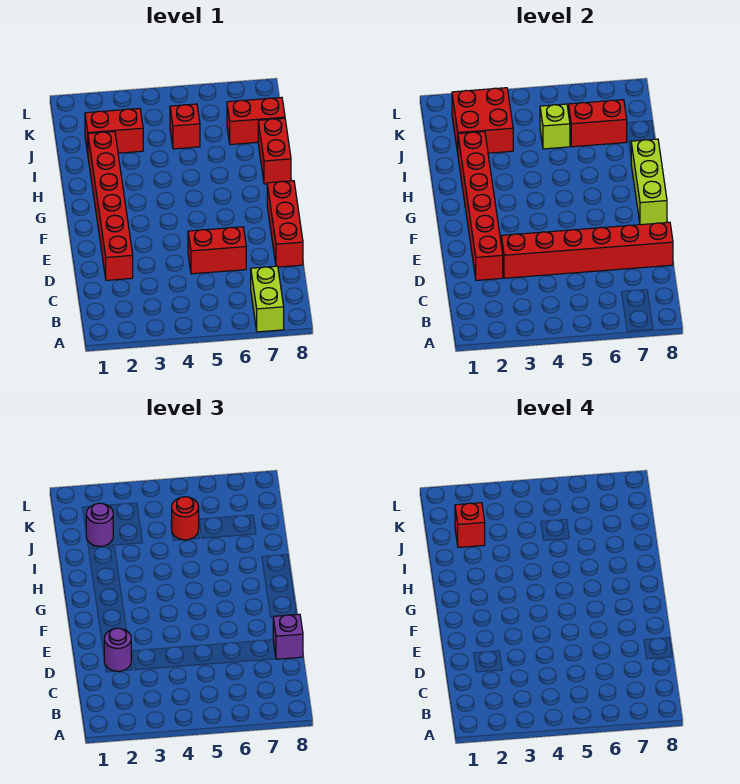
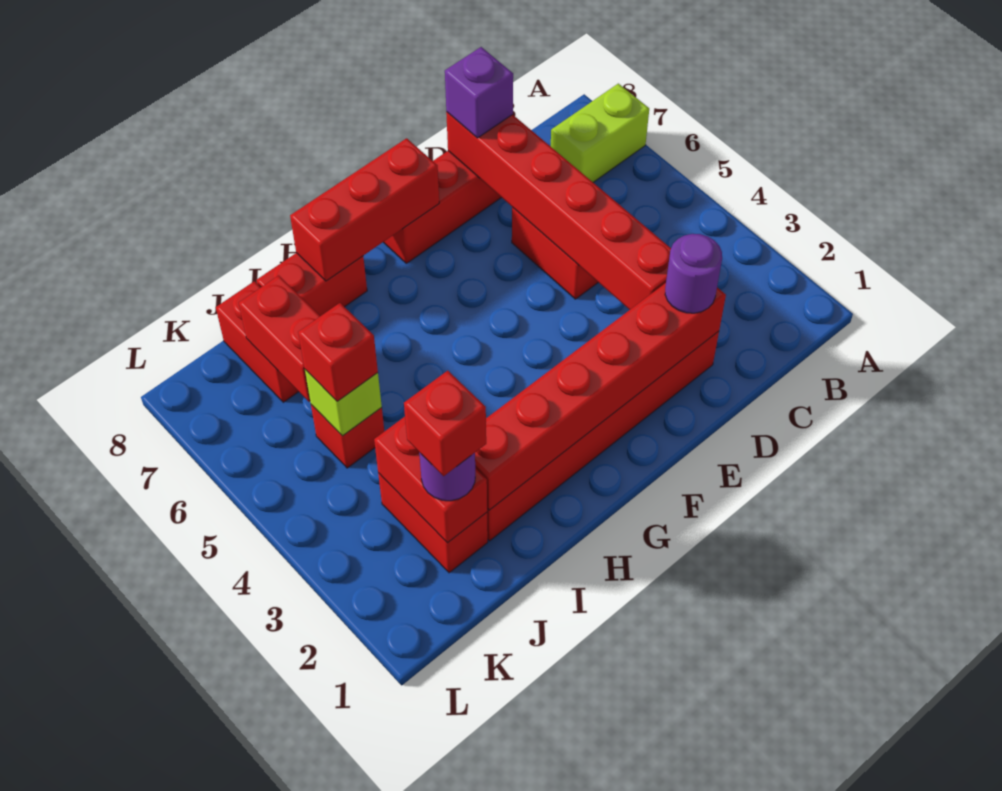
lime brick F8:H8 level 2 -> red brick F8:H8 level 2
red brick J2:K3 level 2 -> red brick J2:J3 level 2
red round brick J5 level 3 -> red brick J5 level 3

